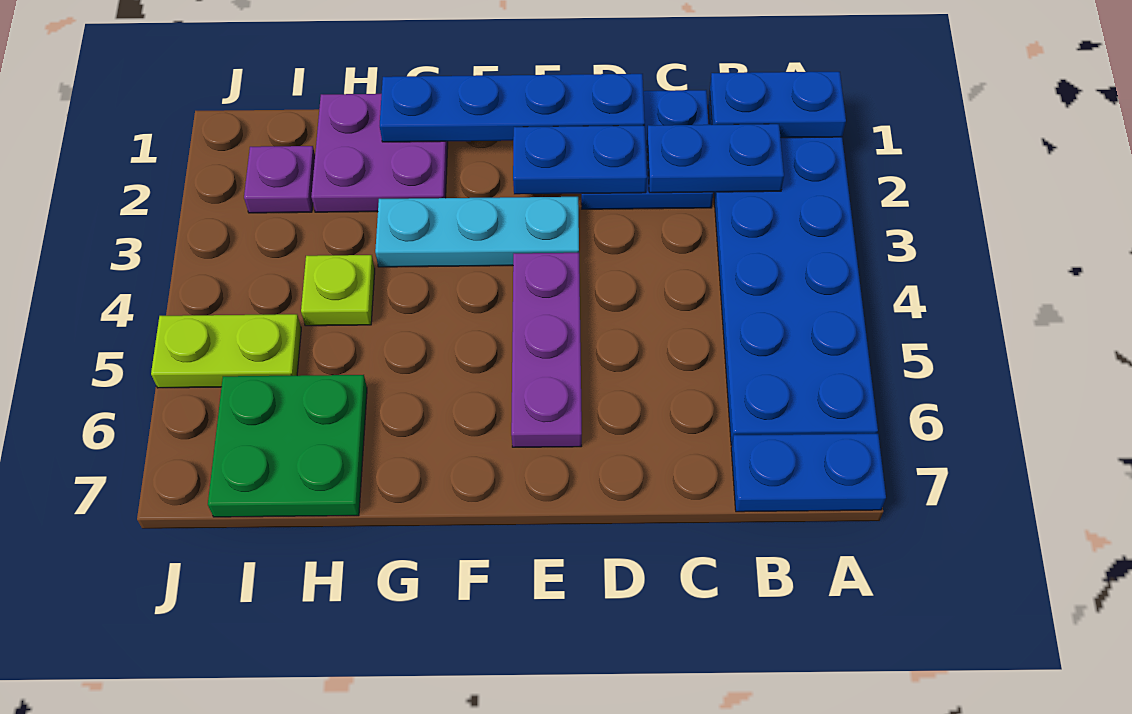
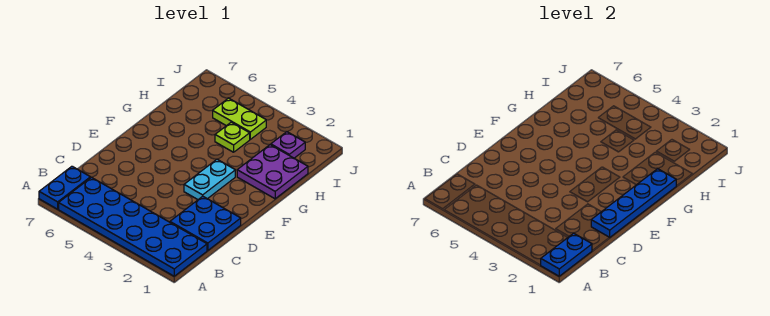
blue plate B2:C2 level 2 -> none
blue plate D2:E2 level 2 -> none
cyan plate E3:G3 level 1 -> cyan plate E3:F3 level 1
purple plate E4:E6 level 1 -> none
green plate H6:I7 level 1 -> none
lime plate I5:J5 level 1 -> lime plate I4:I5 level 1

